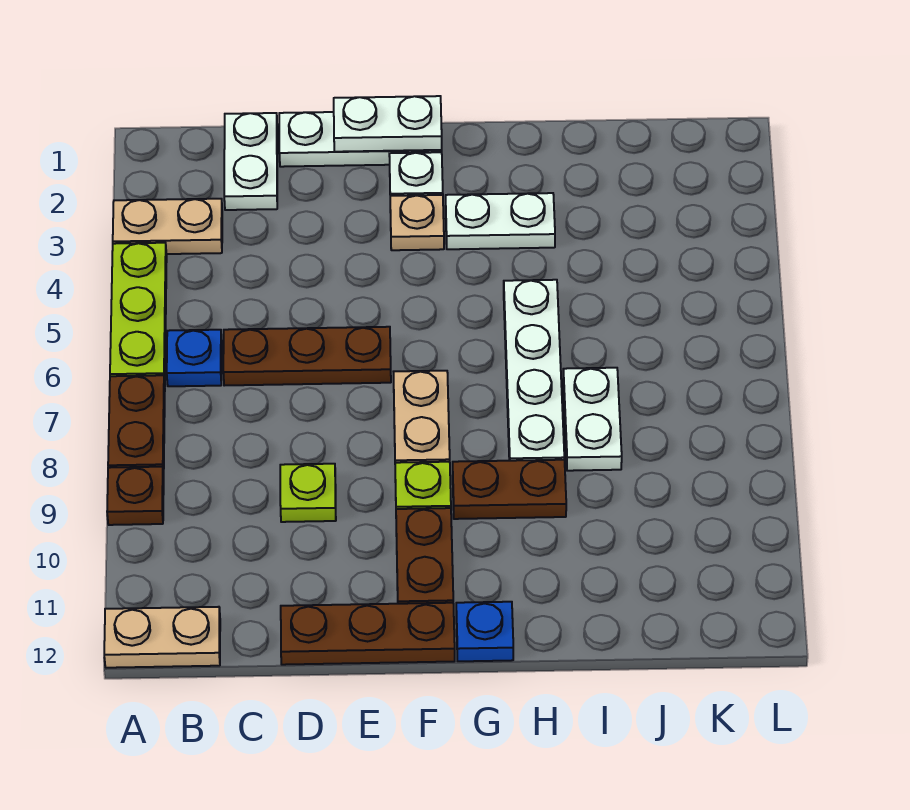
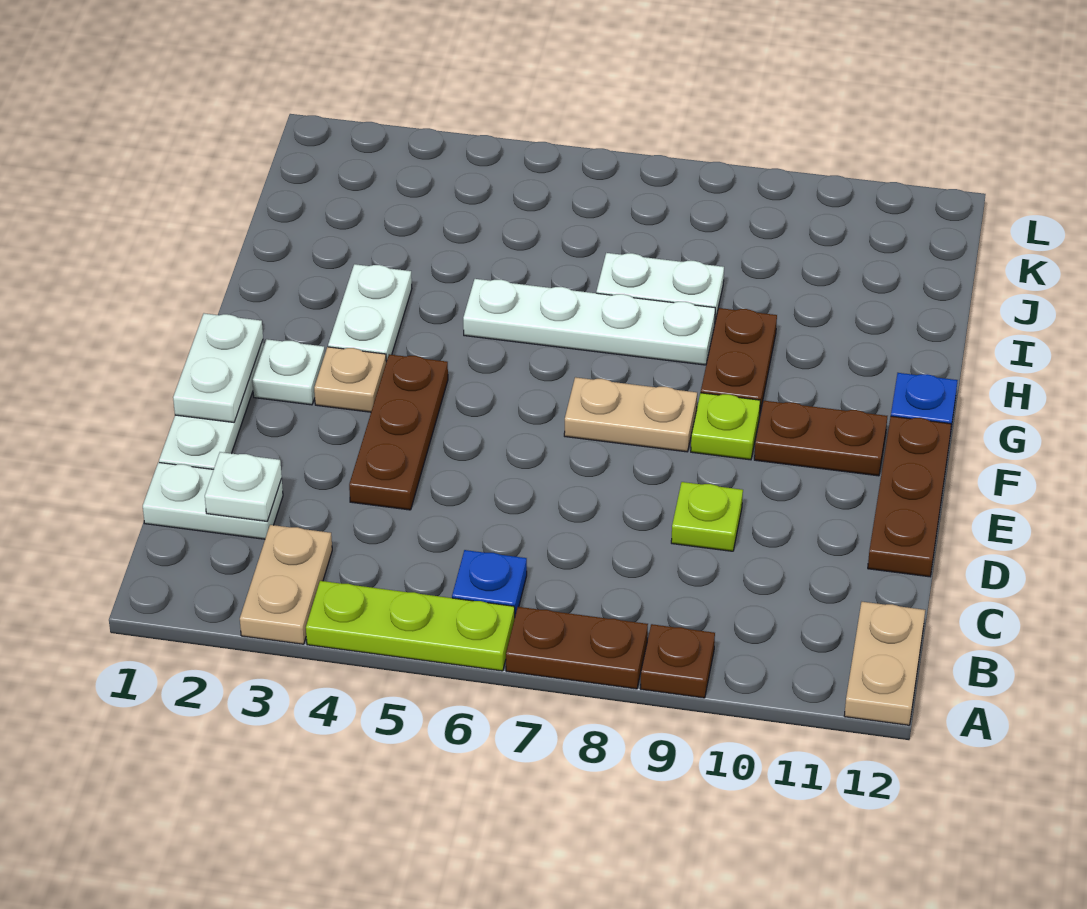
none -> white plate C2 level 2
brown plate C6:E6 level 1 -> brown plate D4:F4 level 1

